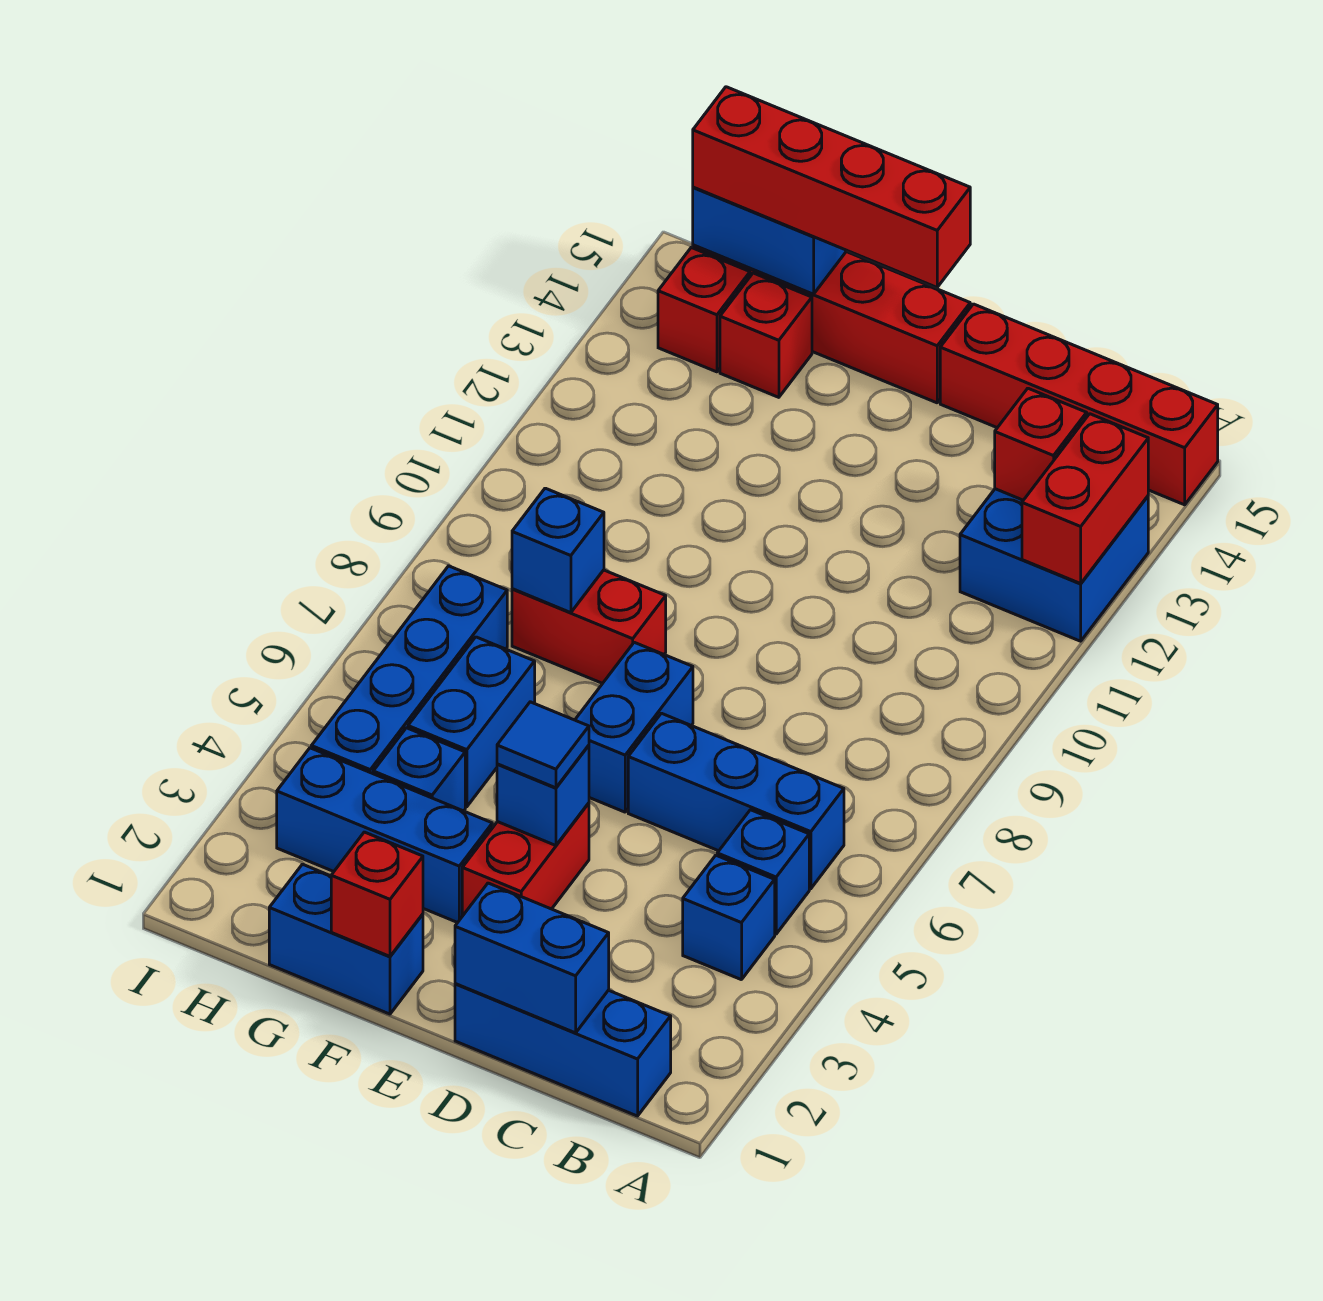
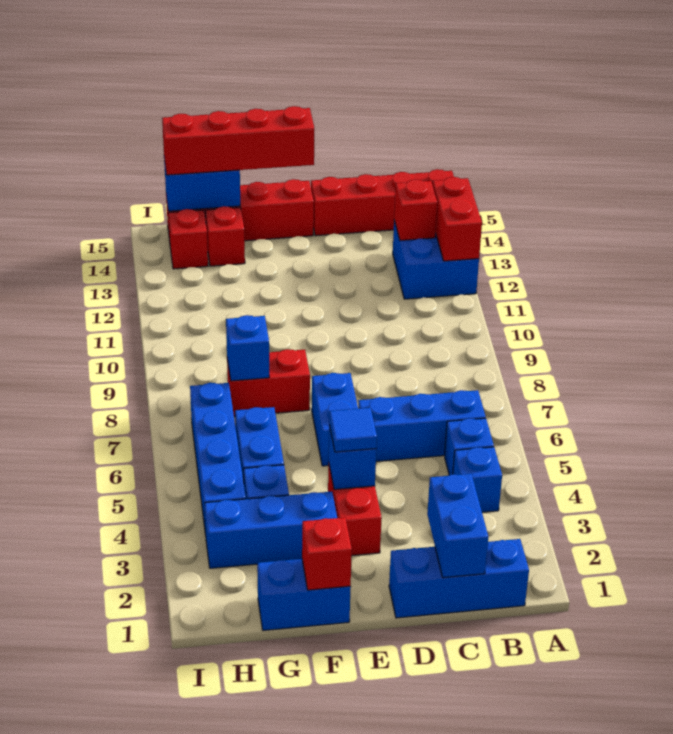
blue brick C1:D1 level 2 -> blue brick C1:C2 level 2

